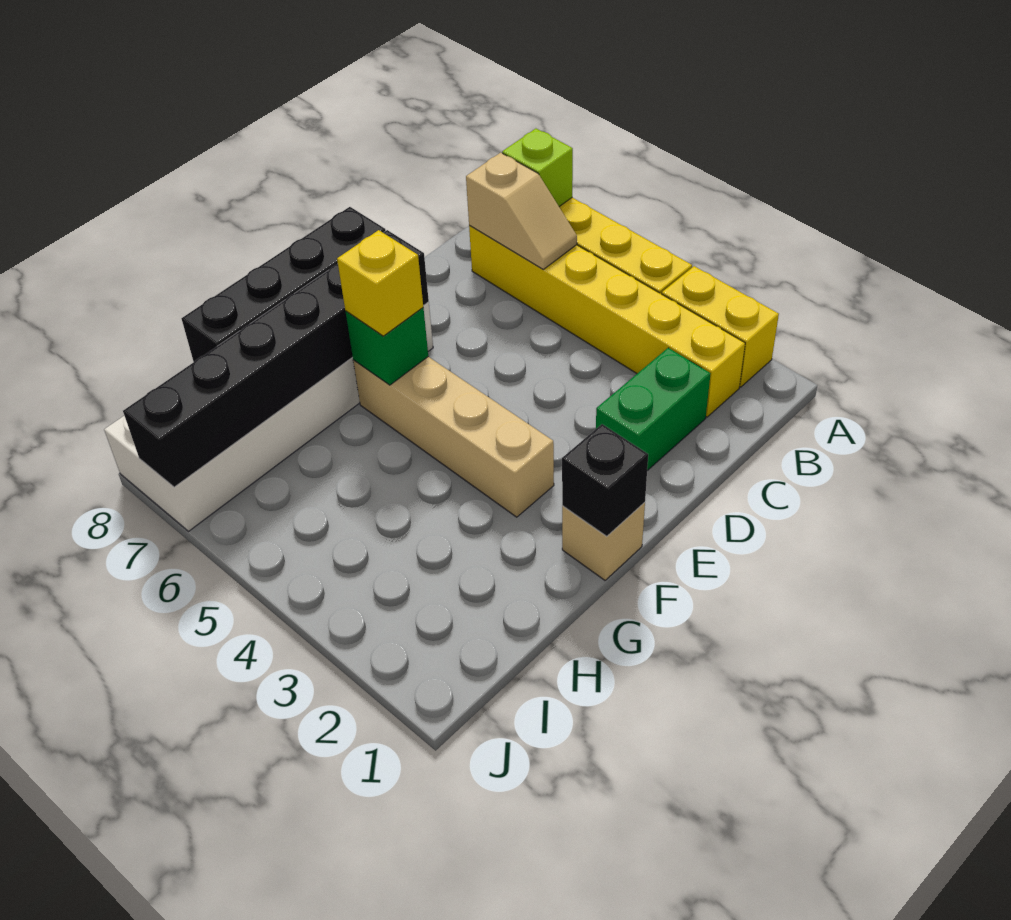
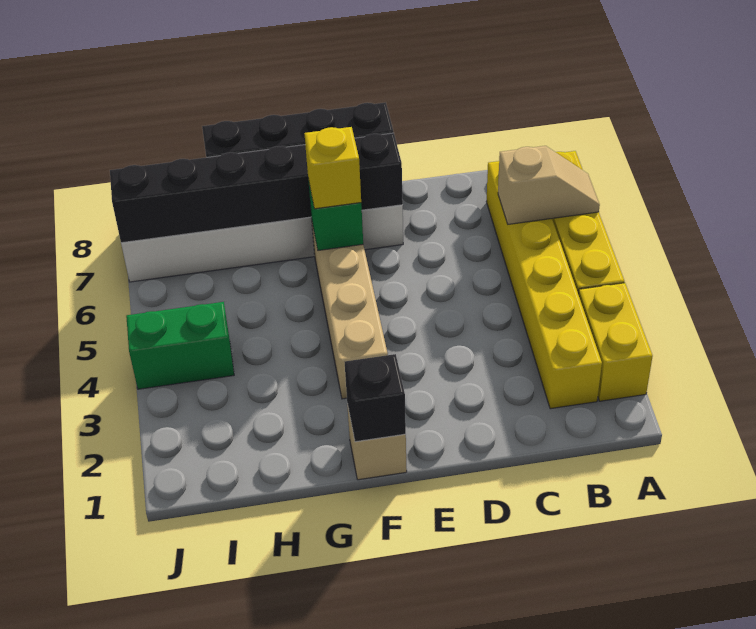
lime brick A7 level 2 -> none
tan slope B6:B7 level 2 top 7 -> tan slope A6:B6 level 2 top B
green brick C2:D2 level 1 -> green brick I4:J4 level 1

